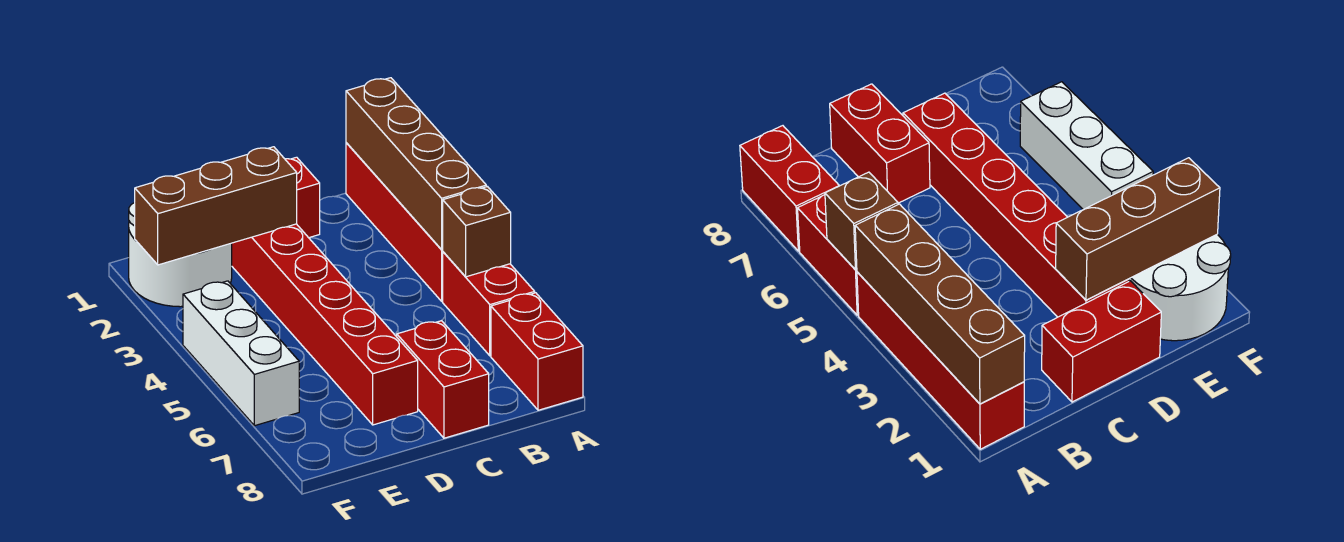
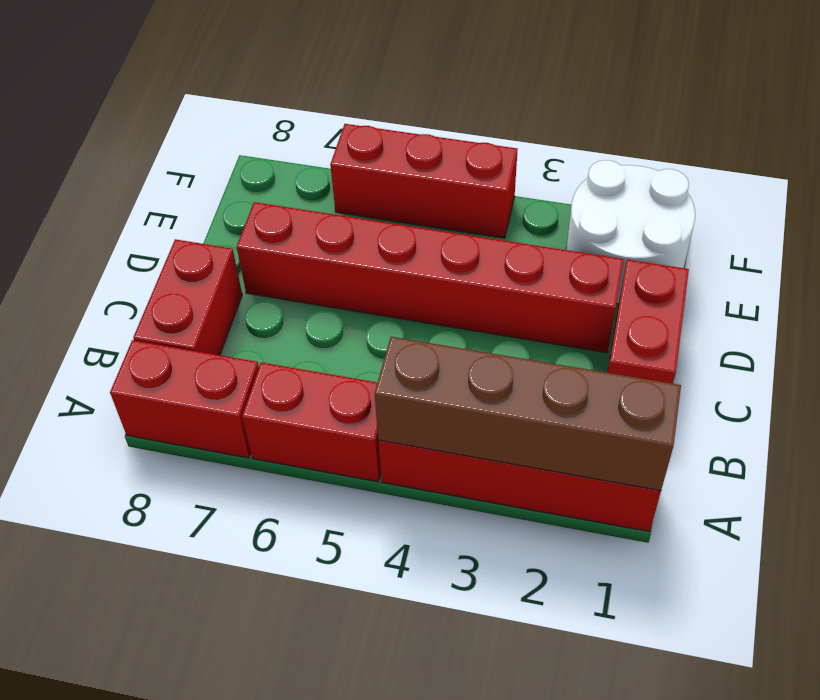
brown brick A5 level 2 -> none
red brick C7:C8 level 1 -> red brick B8:C8 level 1
brown brick D2:F2 level 2 -> none
white brick F4:F6 level 1 -> red brick F4:F6 level 1

